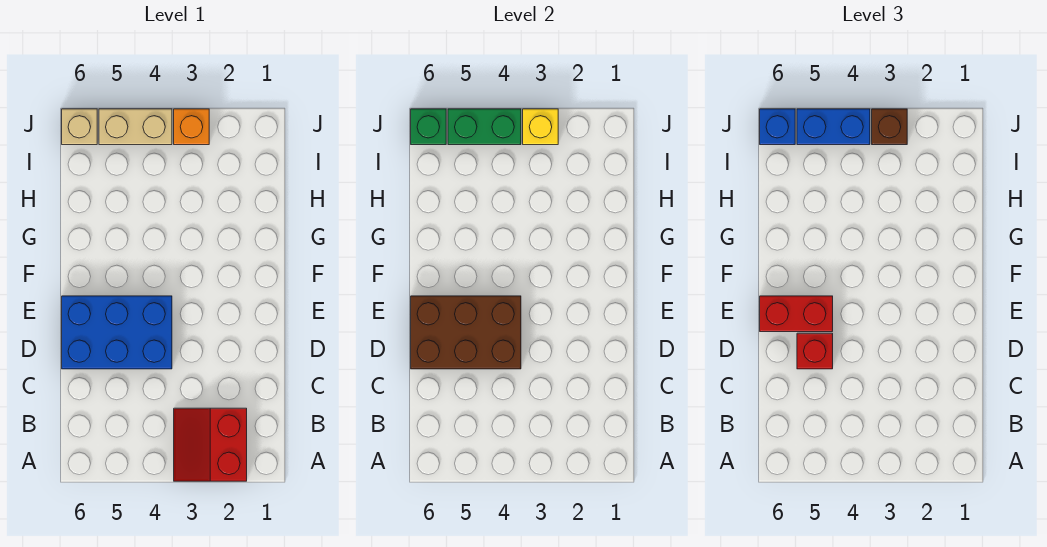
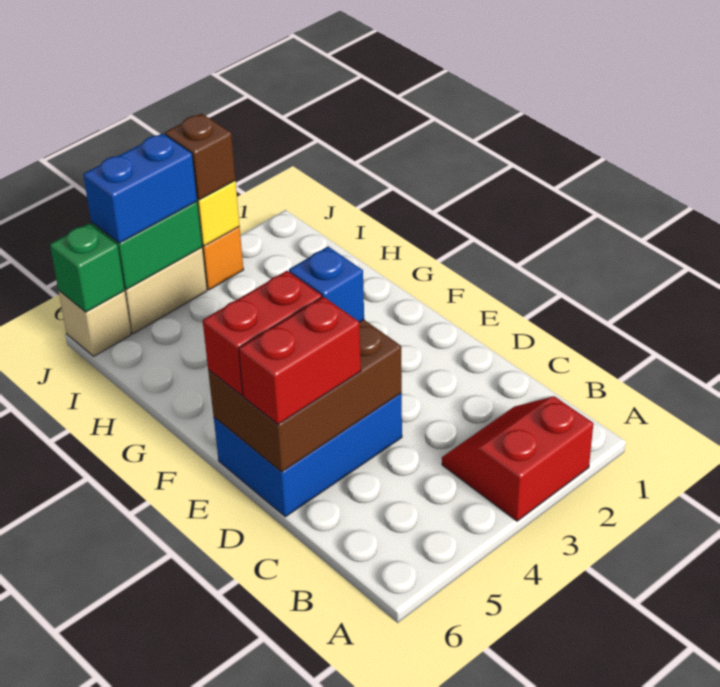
red slope A2:B3 level 1 top 2 -> red slope A2:B3 level 1 top A
red brick D5 level 3 -> red brick D5:D6 level 3
blue brick J6 level 3 -> blue brick E4 level 3

